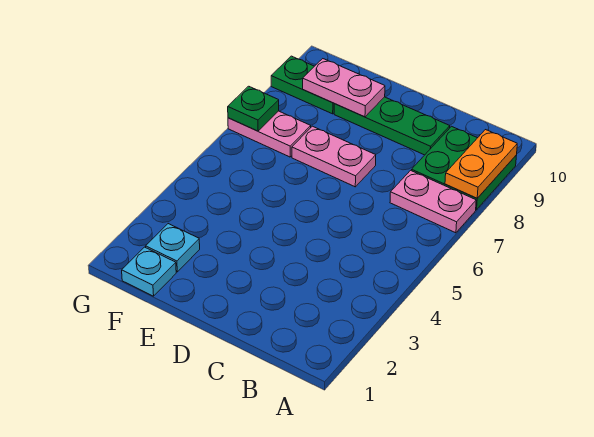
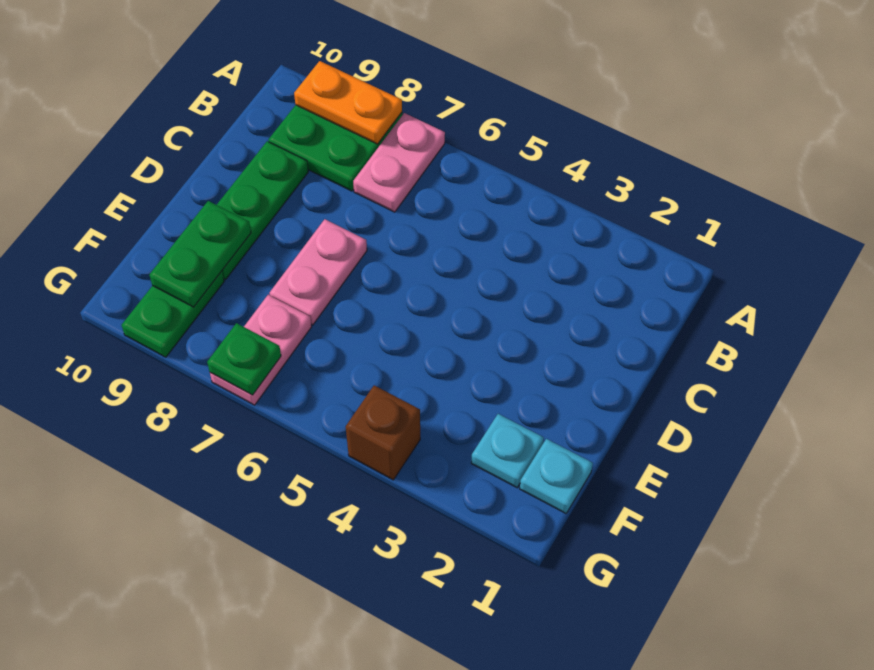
pink plate E9:F9 level 2 -> green plate E9:F9 level 2
none -> brown brick G4 level 1

